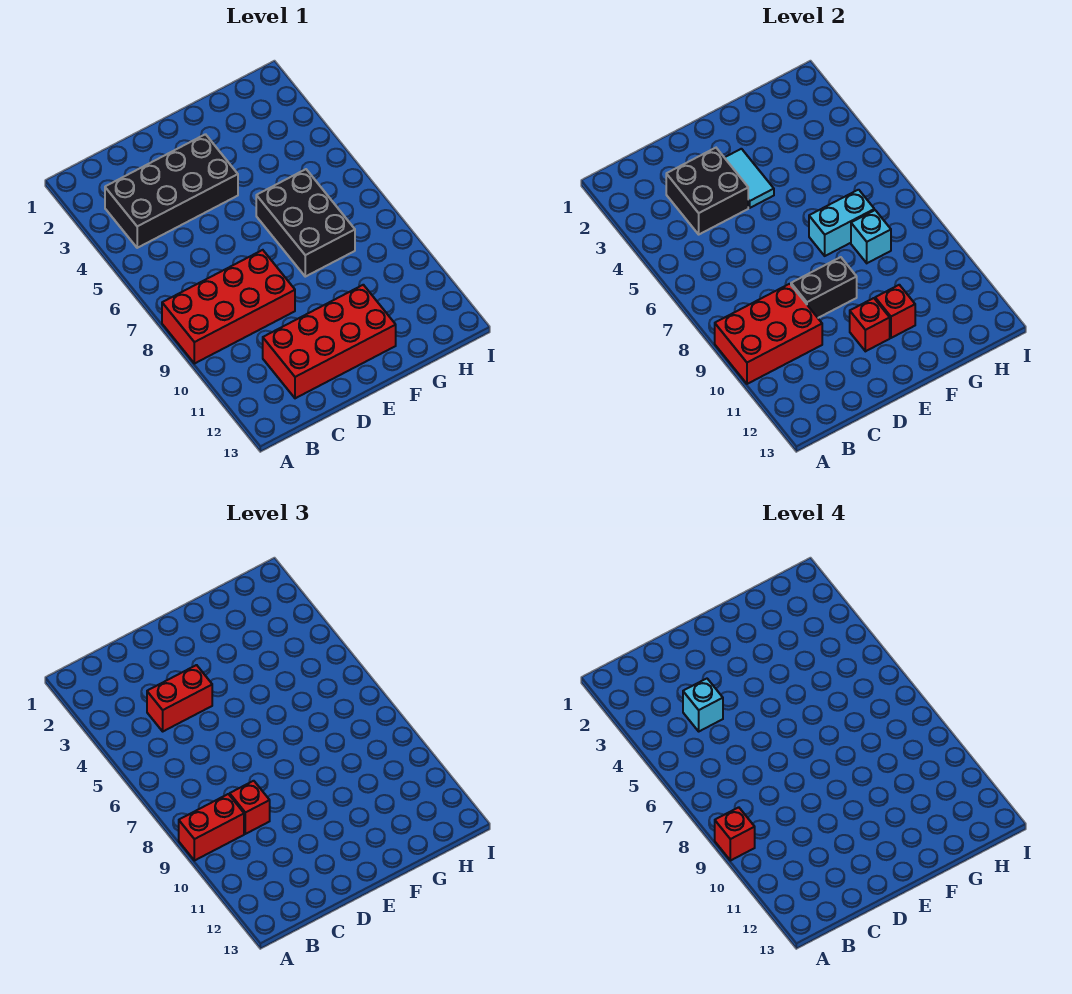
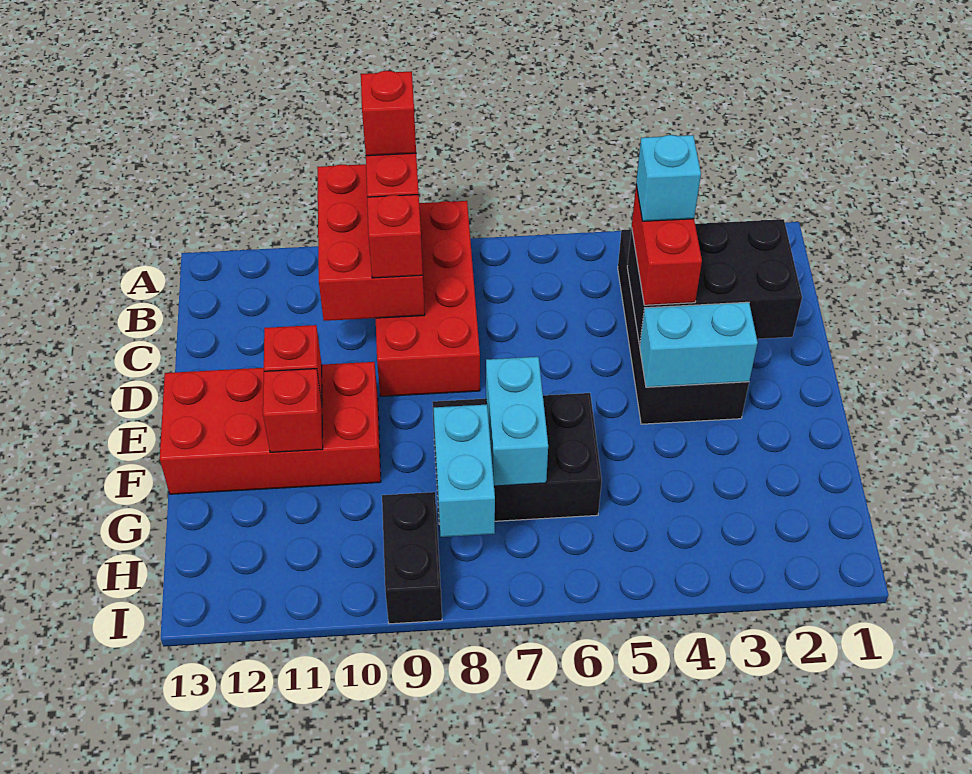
black brick C3:D4 level 2 -> black brick C2:D4 level 2
red brick C11:F12 level 1 -> red brick E10:F13 level 1
black brick D9:E9 level 2 -> black brick H9:I9 level 1
cyan tile E3:E4 level 2 -> cyan brick E3:E4 level 2
cyan brick G8 level 2 -> cyan brick G8:H8 level 2

